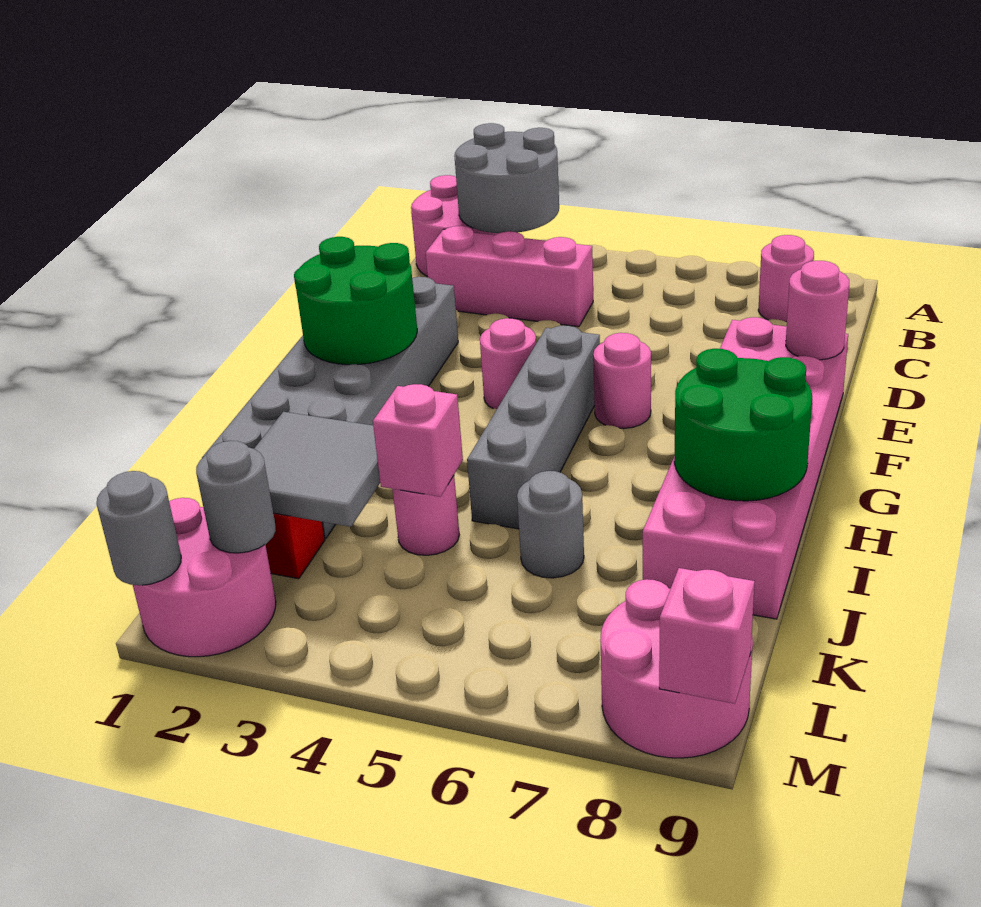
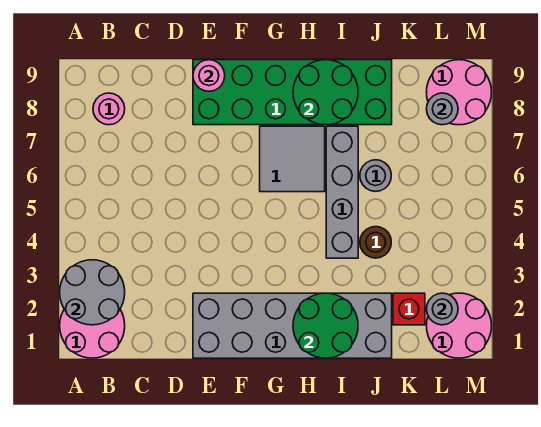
pink brick C2:C4 level 1 -> none
pink brick E8:J9 level 1 -> green brick E8:J9 level 1
green round brick F1:G2 level 2 -> green round brick H1:I2 level 2
pink round brick F4 level 1 -> none
grey brick F5:I5 level 1 -> grey brick I4:I7 level 1
pink round brick F6 level 1 -> none
grey tile J2:K3 level 2 -> grey tile G6:H7 level 1
pink round brick J4 level 1 -> brown round brick J4 level 1
pink brick J4 level 2 -> none
grey round brick M1 level 2 -> grey round brick L8 level 2
pink brick M9 level 2 -> none

